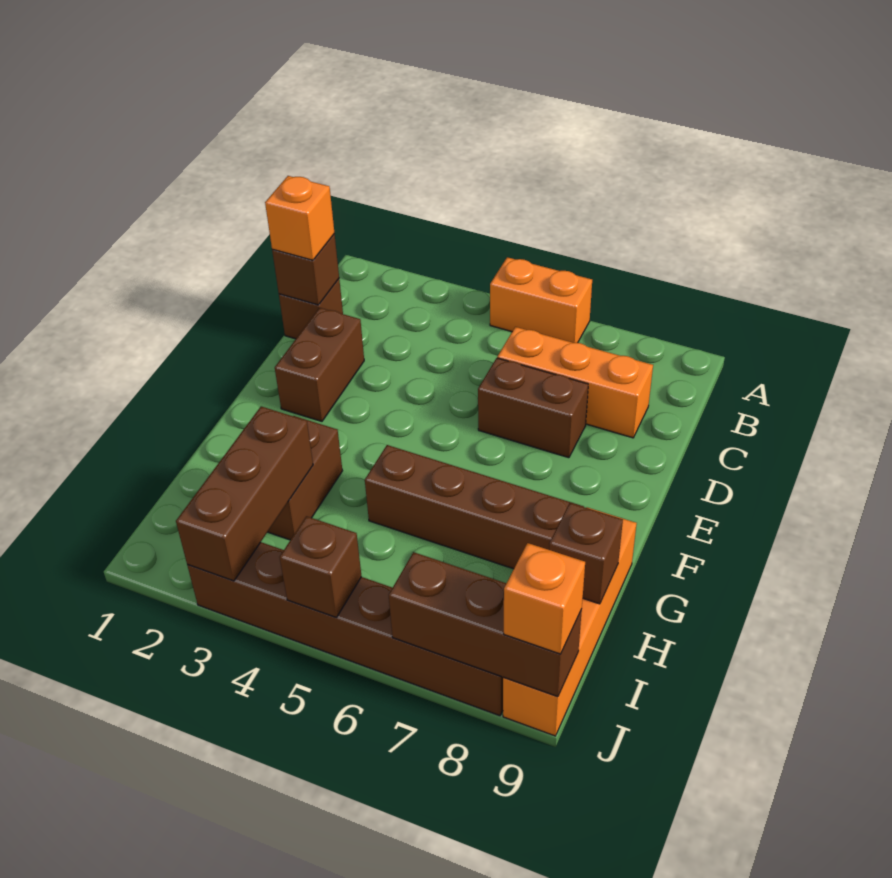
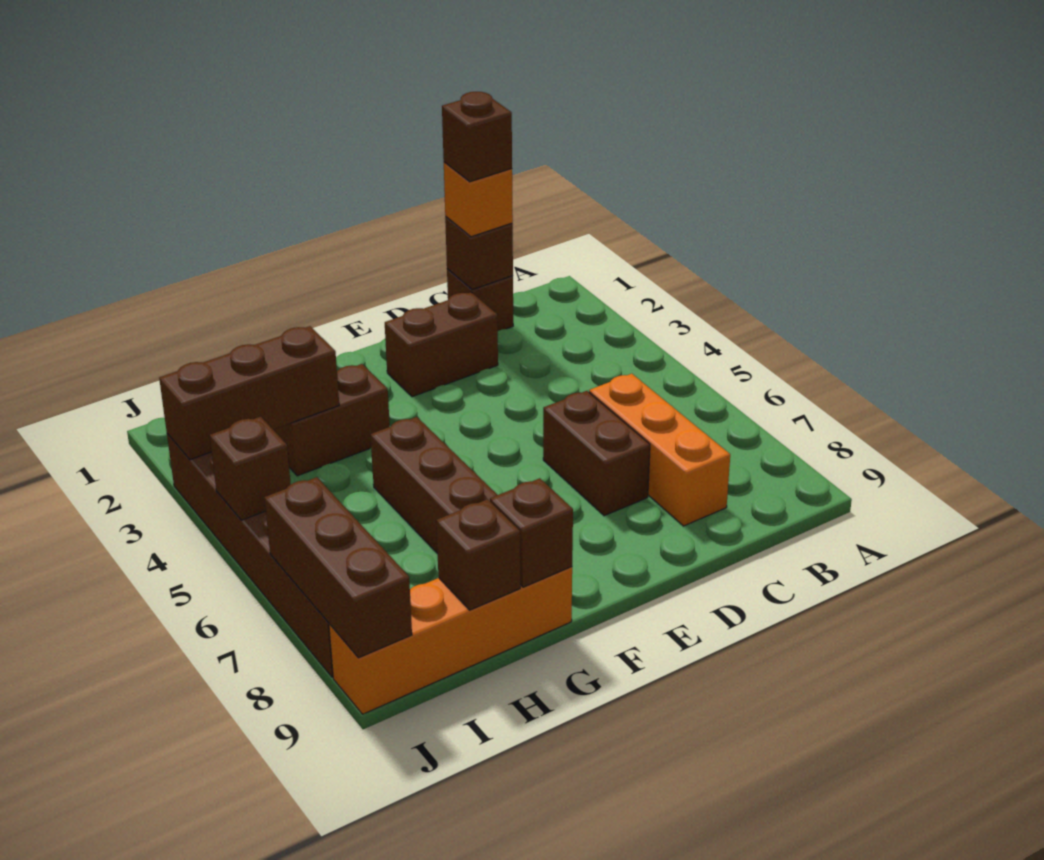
orange brick A5:A6 level 1 -> none
none -> brown brick C1 level 4
none -> brown brick G9 level 2
orange brick J9 level 3 -> none

